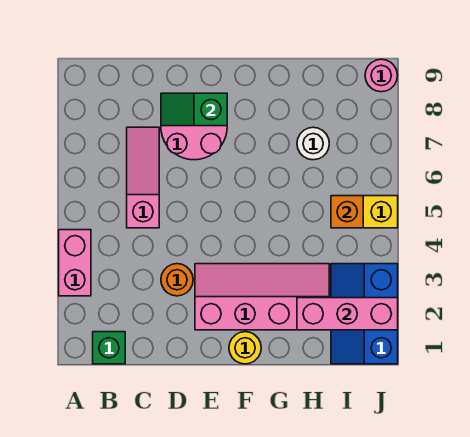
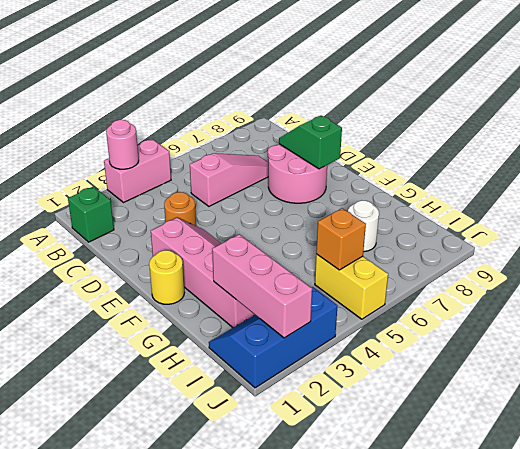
pink round brick J9 level 1 -> pink round brick A3 level 2

